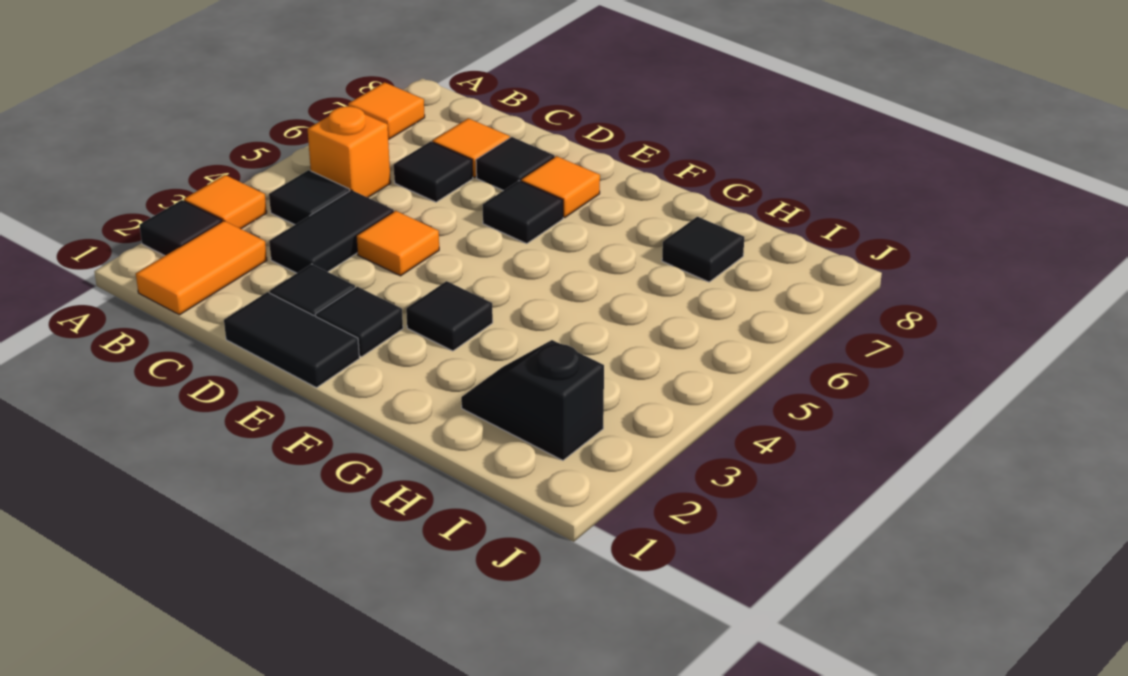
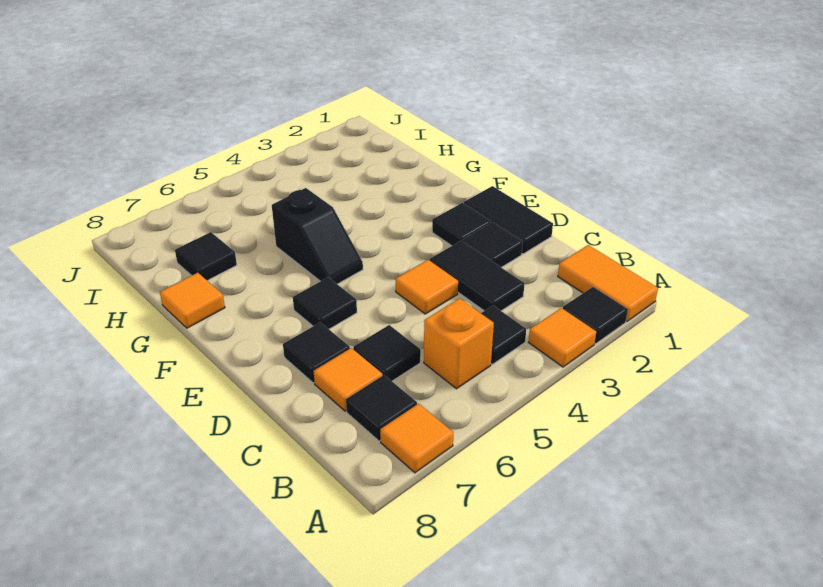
orange tile B1:B2 level 1 -> orange tile A1:B1 level 1
black tile C3:C4 level 1 -> black tile C3:D3 level 1
orange tile E7 level 1 -> orange tile G8 level 1
black tile F3 level 1 -> black tile B7 level 1
black slope H2:I2 level 1 top I -> black slope F5:G5 level 1 top G

